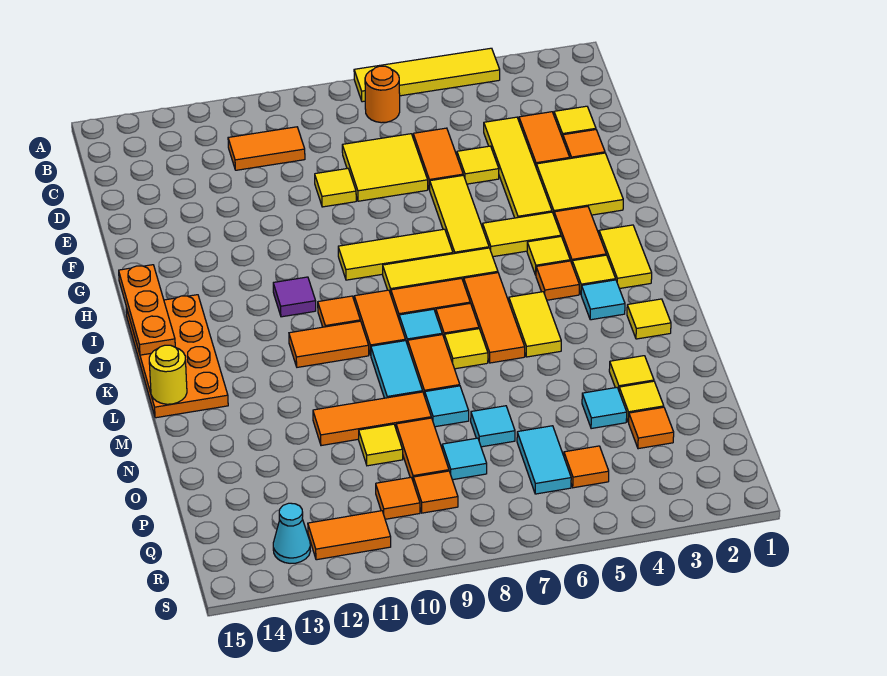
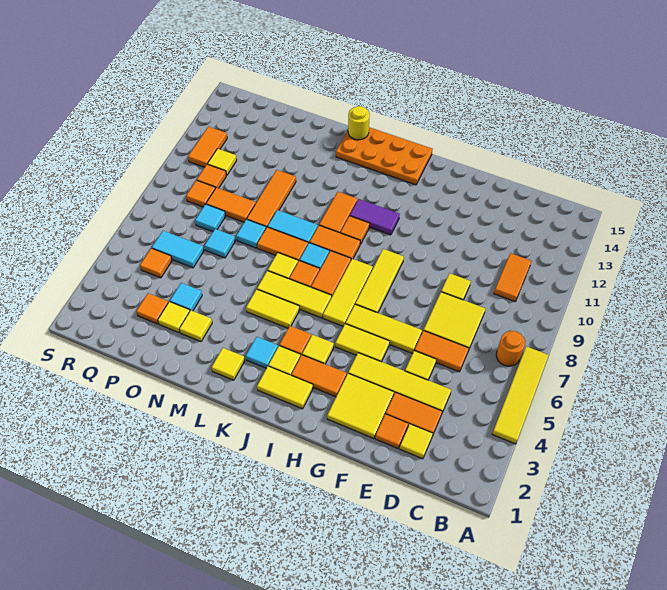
yellow tile H4:H5 level 1 -> yellow tile G5:H5 level 1
orange plate H15:J15 level 2 -> none
purple tile I11 level 1 -> purple tile I11:J11 level 1
orange tile J6:L6 level 1 -> yellow tile J6:L6 level 1
yellow tile O10 level 1 -> yellow tile Q11 level 1
cyan cone R13 level 1 -> none

